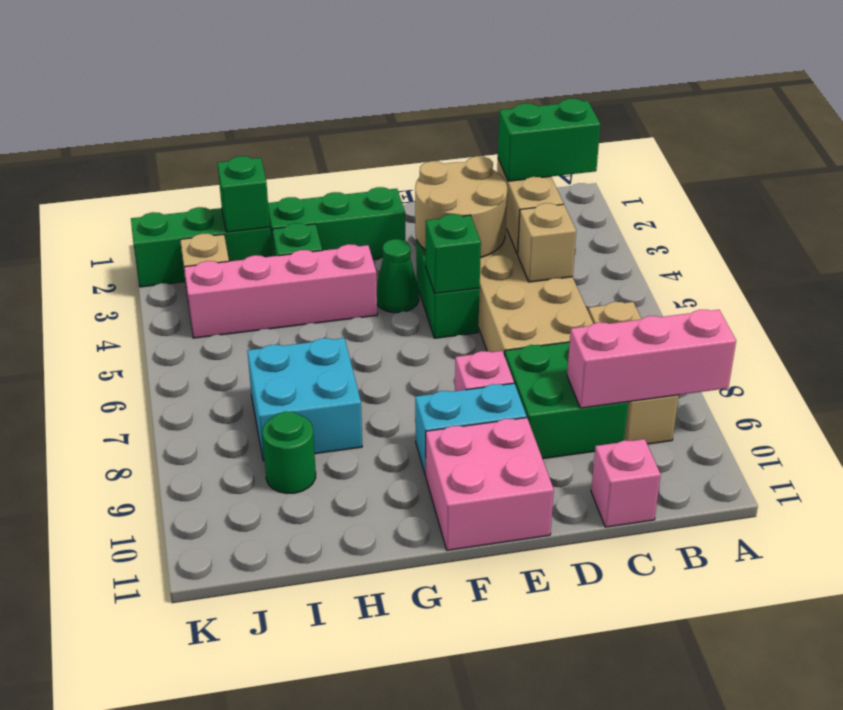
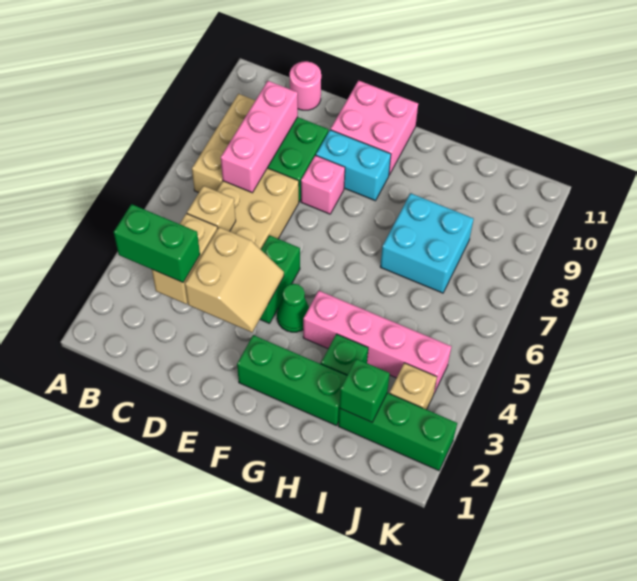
pink brick A9:C9 level 2 -> pink brick C7:C9 level 2
pink brick C11 level 1 -> pink round brick C11 level 1
tan round brick D3:E4 level 2 -> tan slope D3:E4 level 2 top D
green brick E5 level 2 -> none
green round brick I9 level 1 -> none

